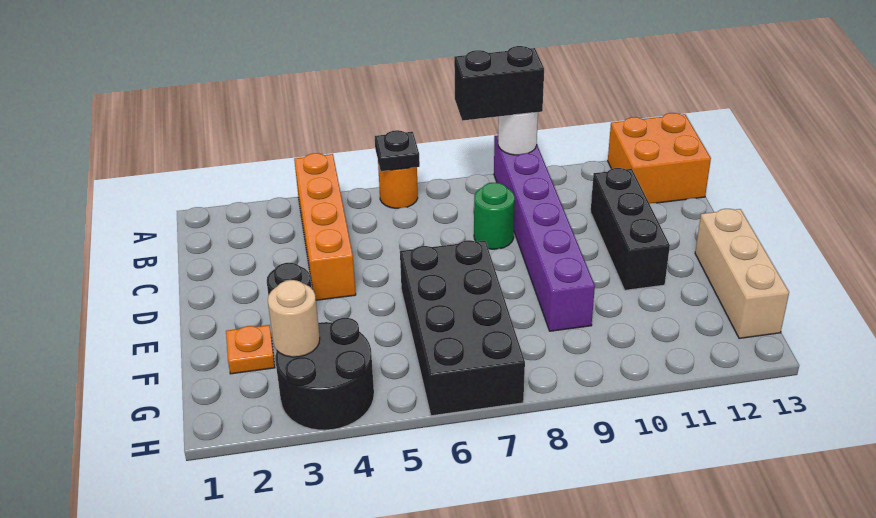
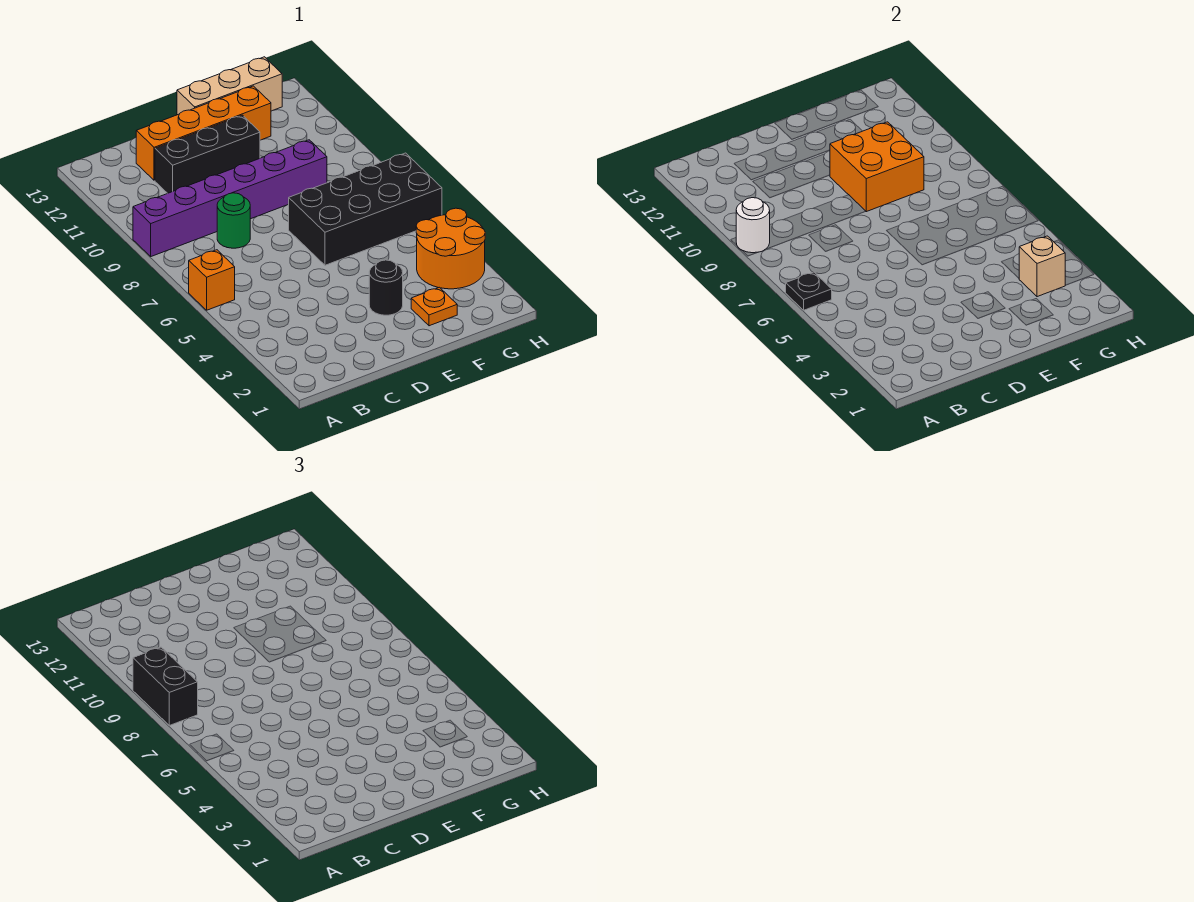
orange brick A4:D4 level 1 -> orange brick C12:F12 level 1
orange round brick A6 level 1 -> orange brick A6 level 1
orange brick A12:B13 level 1 -> orange brick E9:F10 level 2
black round brick G3:H4 level 1 -> orange round brick G3:H4 level 1
tan round brick G3 level 2 -> tan brick G3 level 2

